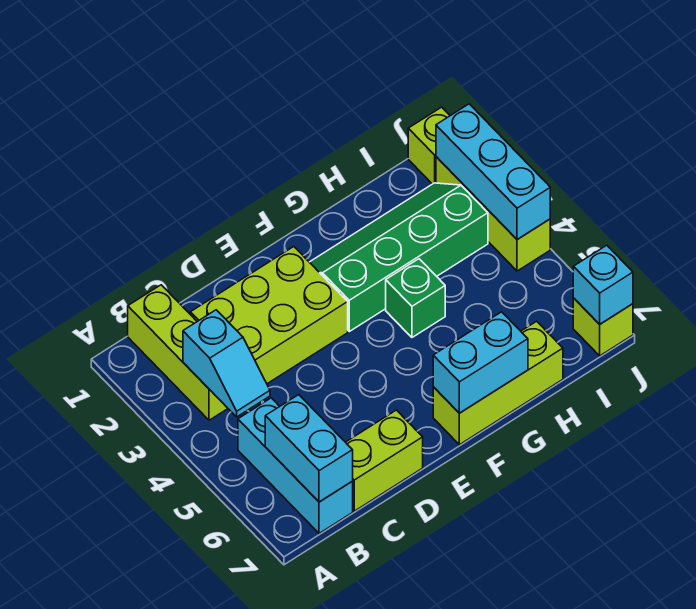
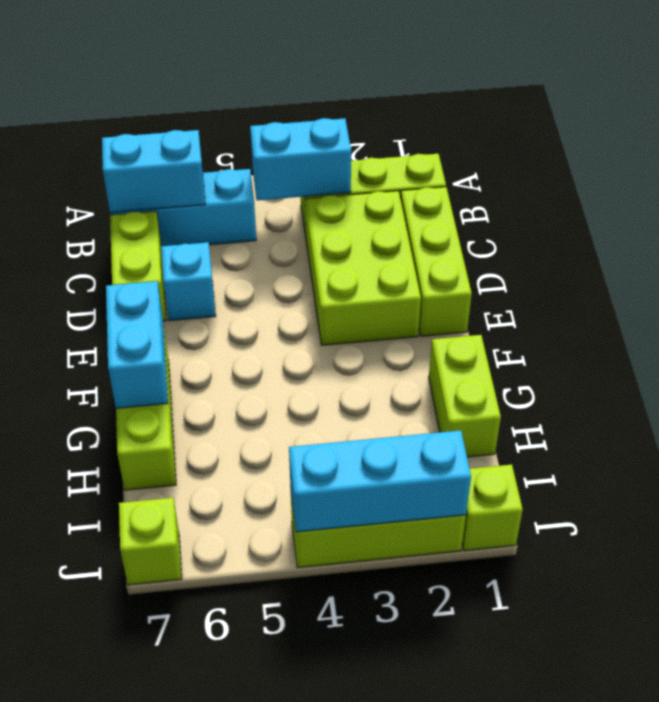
cyan slope B3:B4 level 2 top 3 -> cyan brick B3:B4 level 2
none -> lime brick C1:E1 level 1
green slope F2:I3 level 1 top 3 -> none
none -> lime brick G1:H1 level 1
green brick G4 level 1 -> none
cyan brick J7 level 2 -> cyan brick D6 level 1

